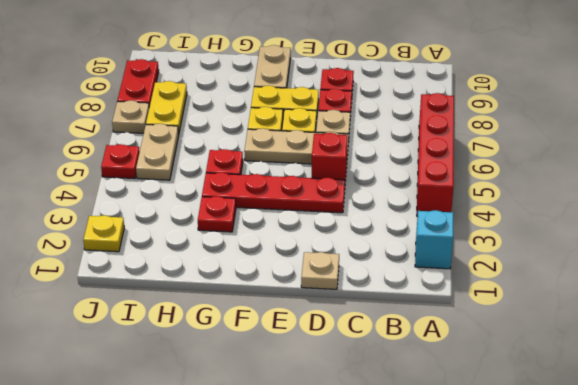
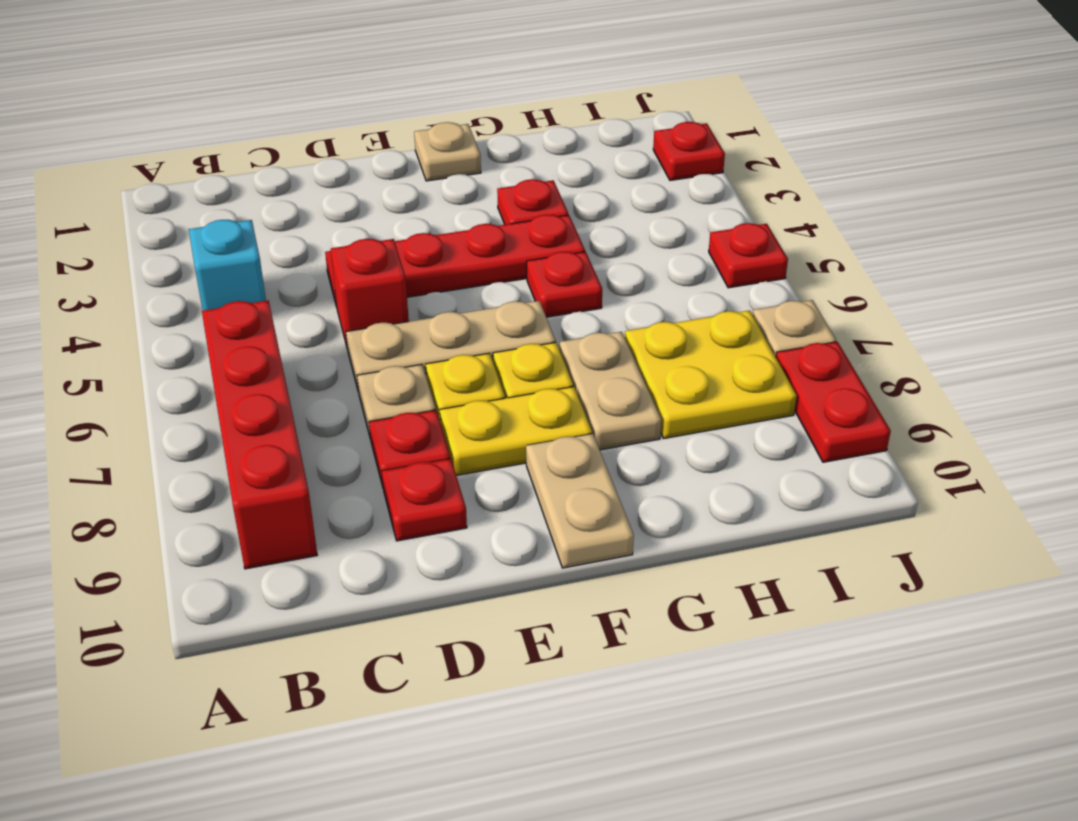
cyan brick A2 level 1 -> cyan brick B4 level 1
red brick A4:A7 level 1 -> red brick B6:B9 level 1
tan plate D1 level 1 -> tan plate F1 level 1
tan plate I5:I6 level 1 -> tan plate G7:G8 level 1
yellow plate I7:I8 level 1 -> yellow plate H7:I8 level 1
yellow plate J2 level 1 -> red plate J2 level 1

